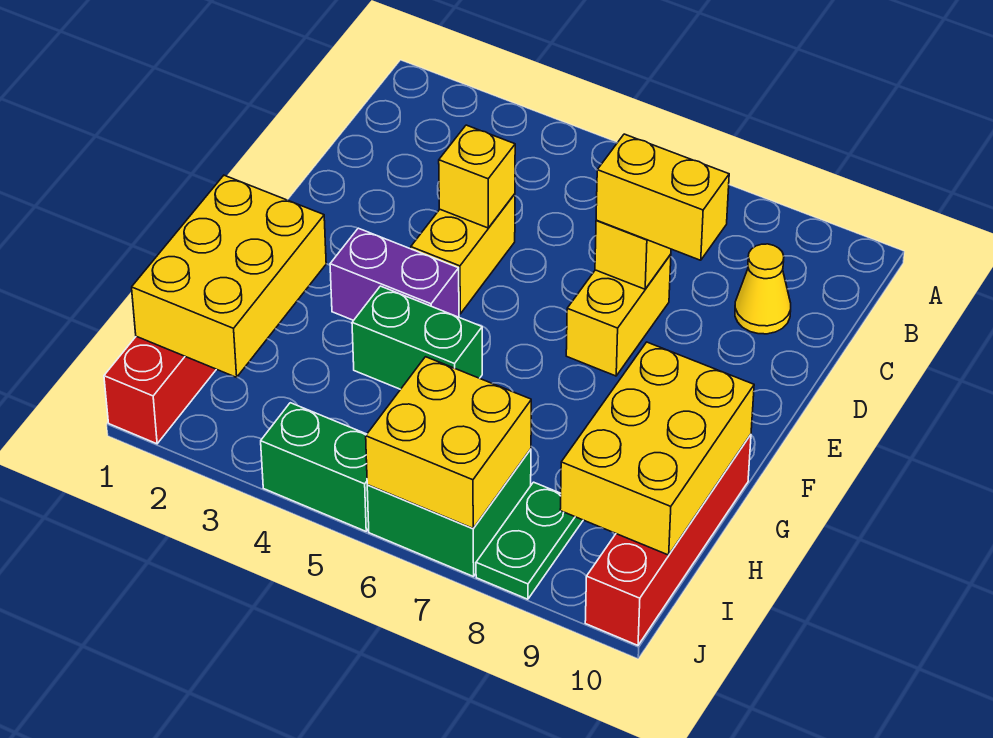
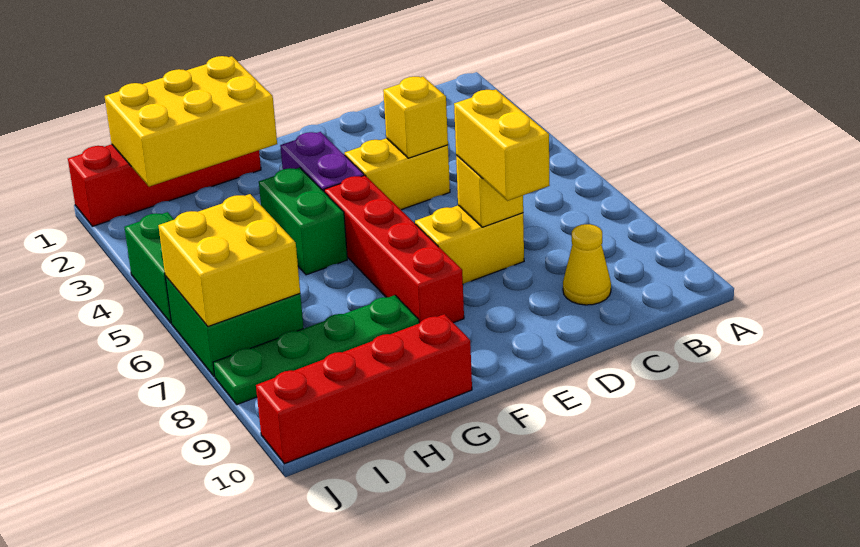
none -> red brick F5:F8 level 1
yellow brick G9:I10 level 2 -> none
green plate I8:J8 level 1 -> green plate G8:J8 level 1

